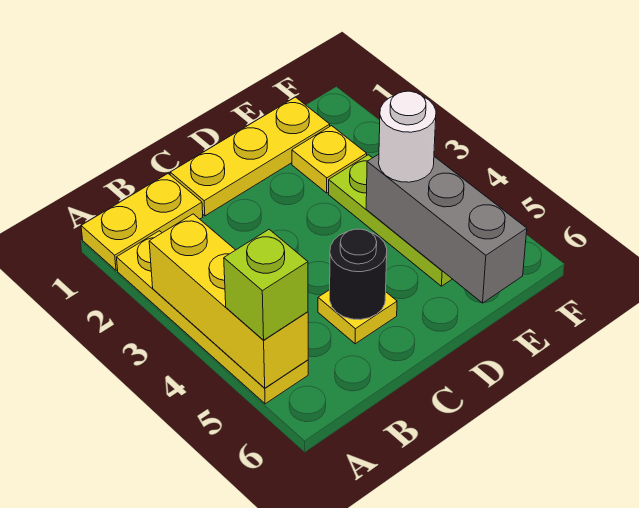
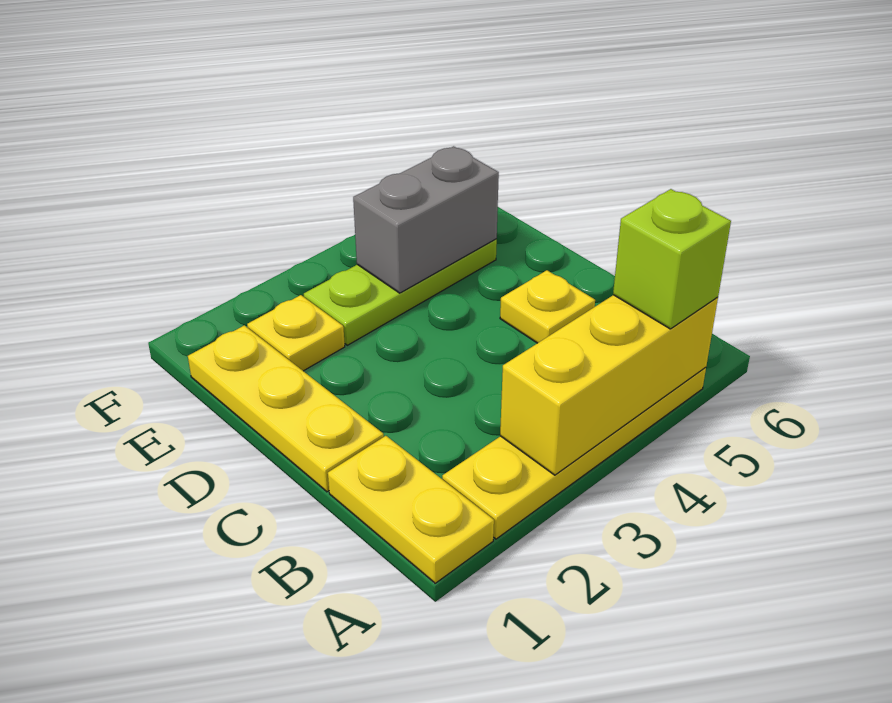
black round brick C5 level 2 -> none
grey brick E4:E6 level 2 -> grey brick E4:E5 level 2
white round brick E4 level 3 -> none

